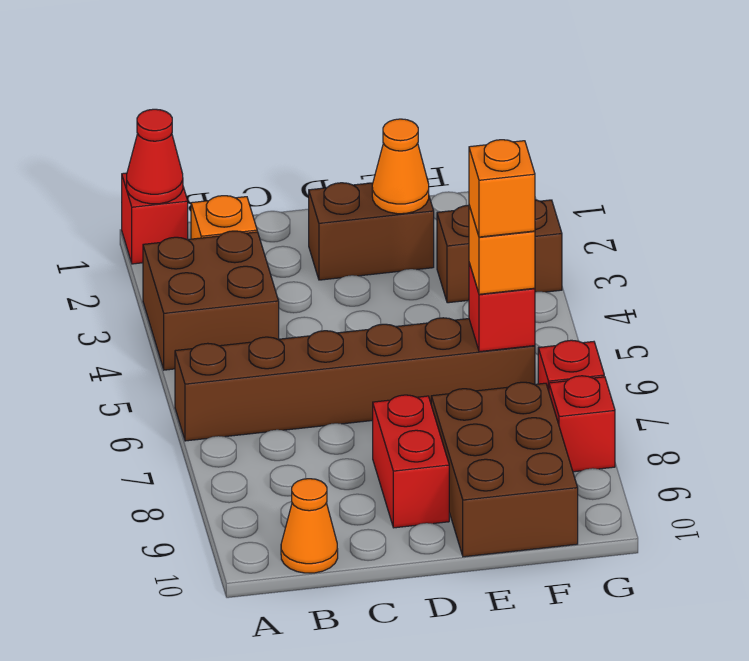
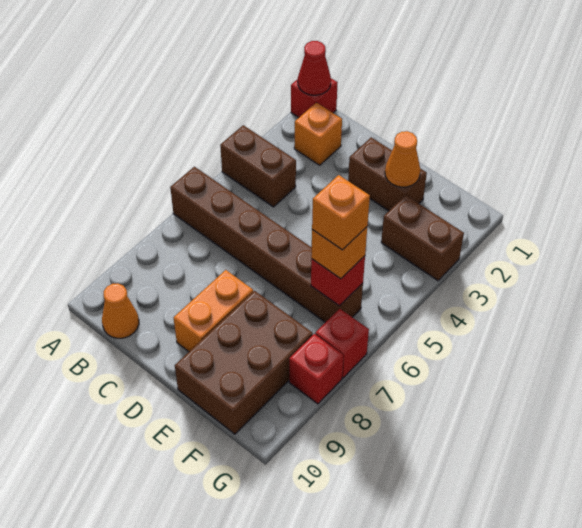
brown brick A3:B4 level 1 -> brown brick A4:B4 level 1
red brick D8:D9 level 1 -> orange brick D8:D9 level 1

